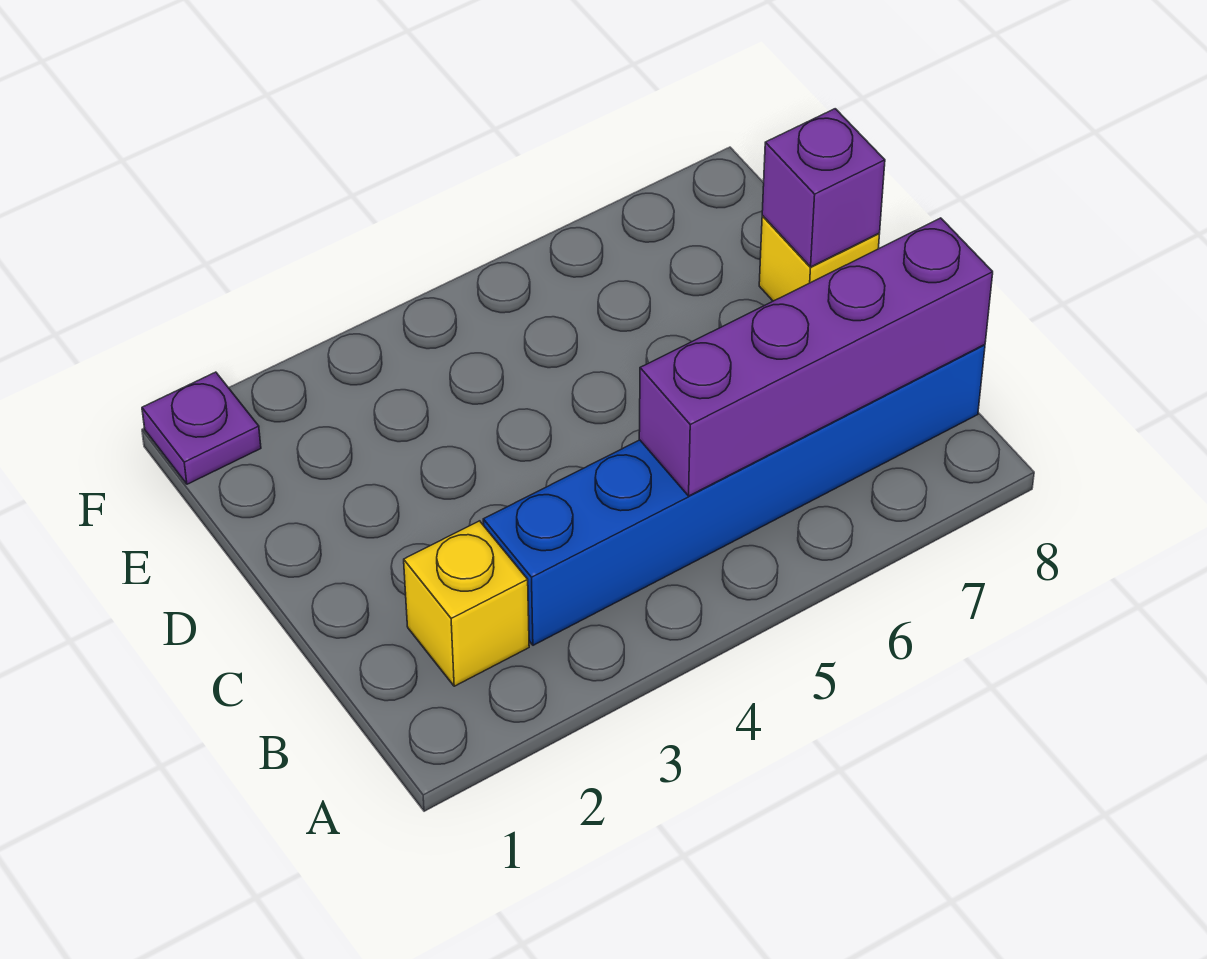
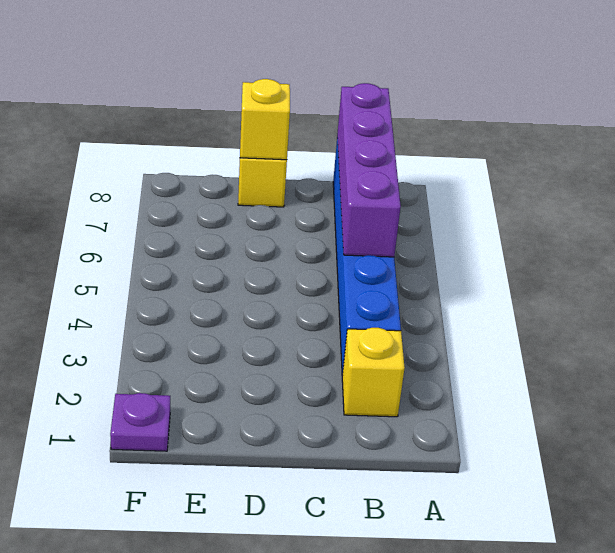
purple brick D8 level 2 -> yellow brick D8 level 2

